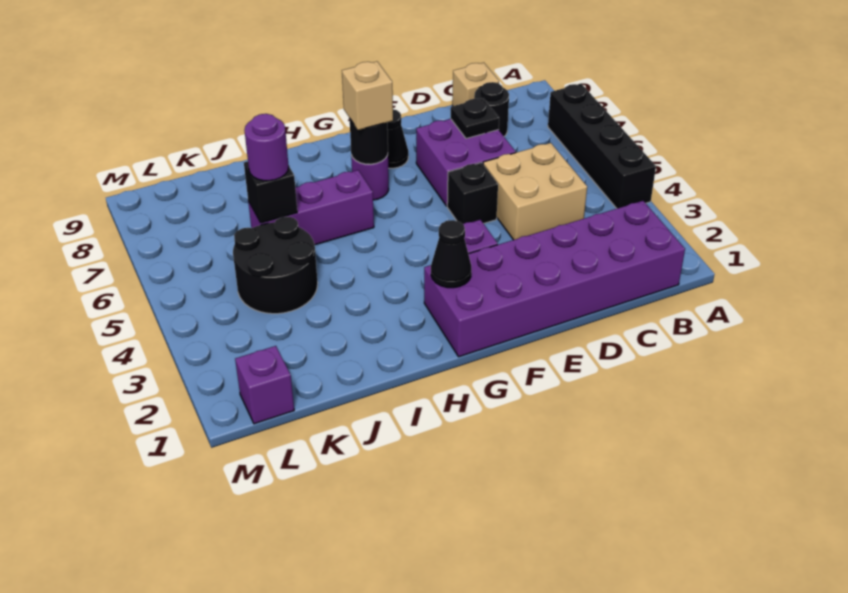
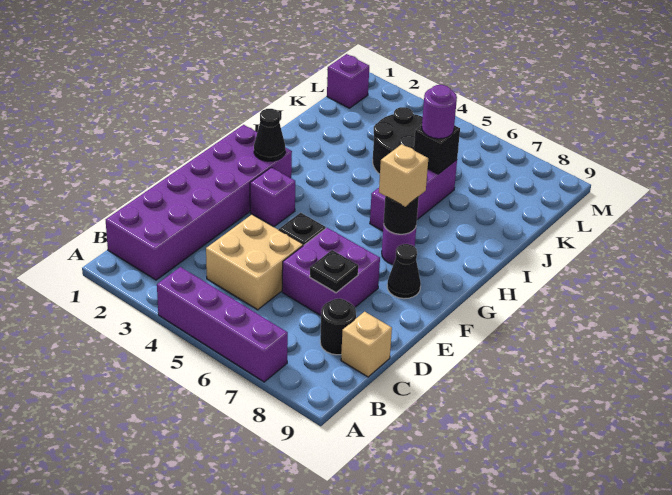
black brick A4:A7 level 1 -> purple brick A4:A7 level 1

